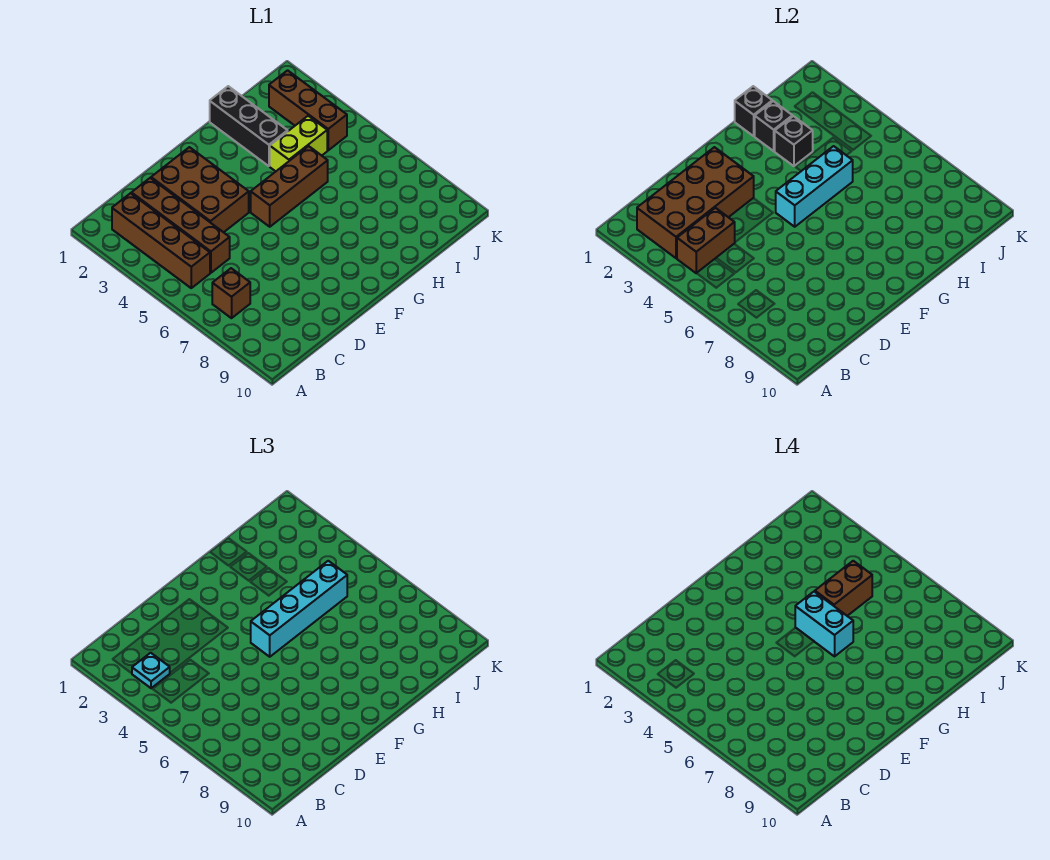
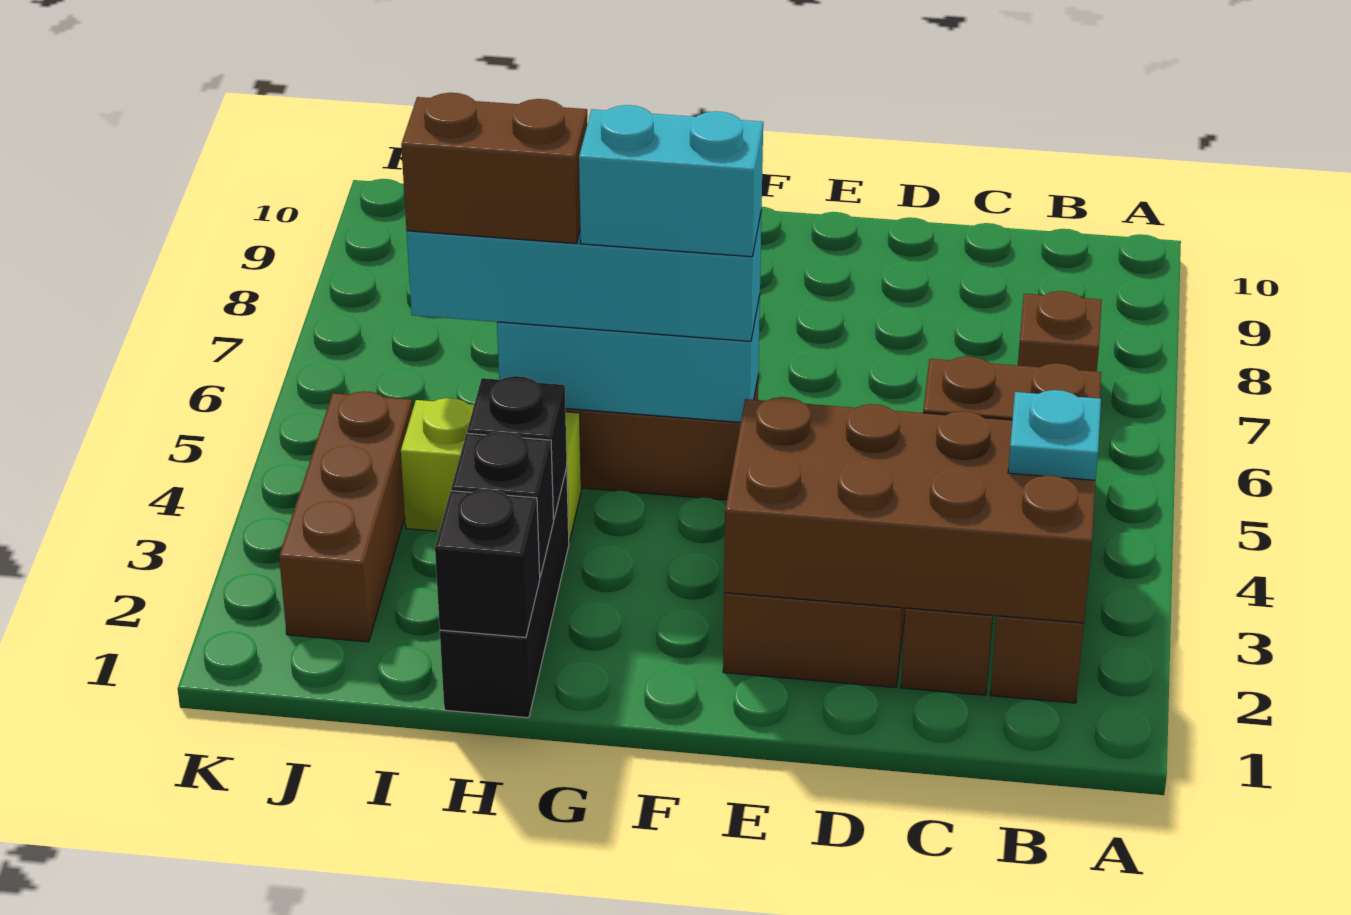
cyan brick G5:G6 level 4 -> cyan brick F5:G5 level 4

